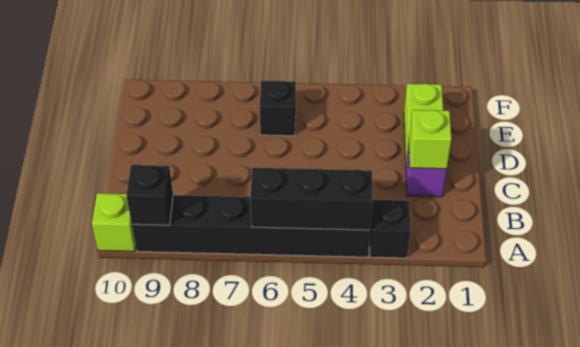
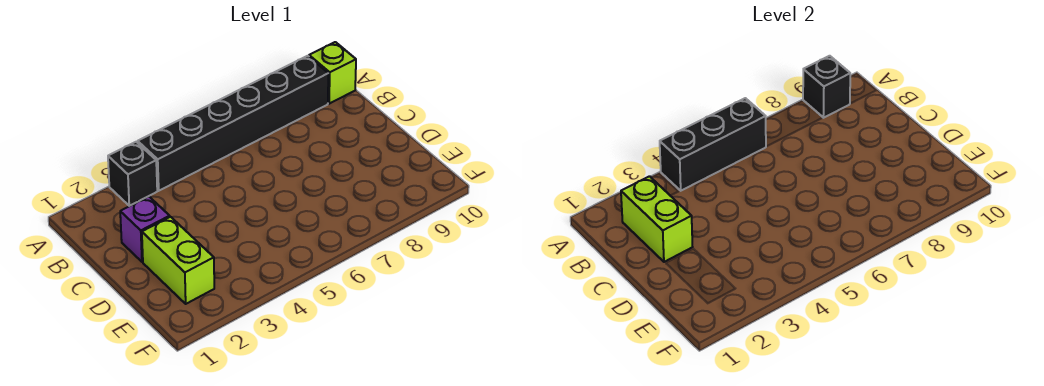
lime brick C2 level 2 -> lime brick B2:C2 level 2
black brick E6 level 1 -> none

